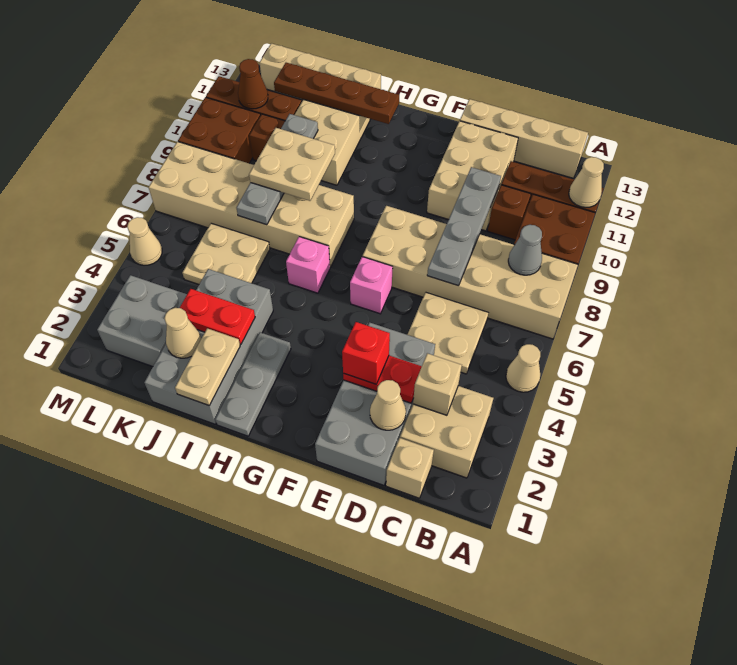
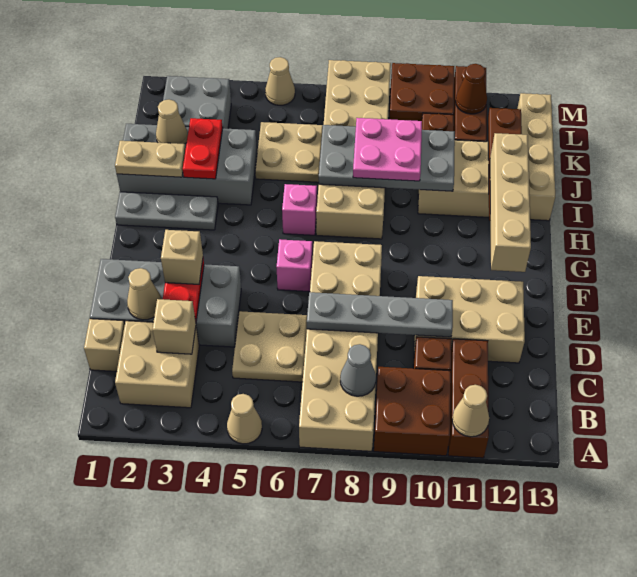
tan brick B13:E13 level 1 -> tan brick F12:I12 level 3
red brick E3 level 3 -> tan brick E3 level 3
tan plate I8:J9 level 3 -> pink plate I8:J9 level 3
grey plate J7:J10 level 2 -> grey plate I7:J10 level 2

